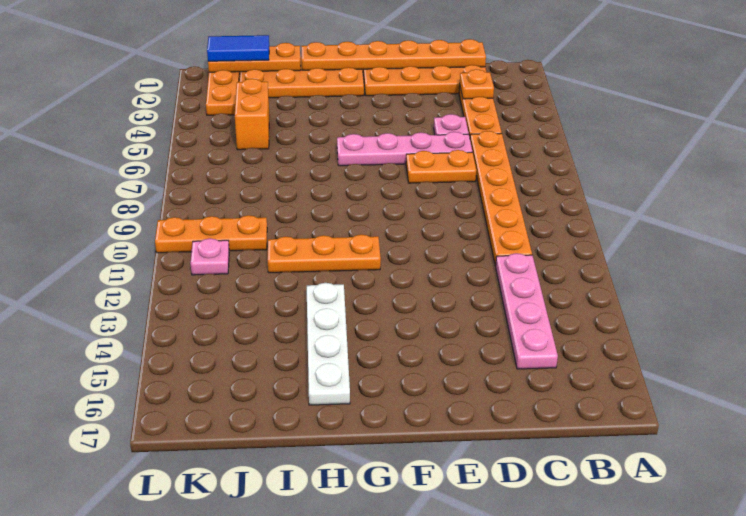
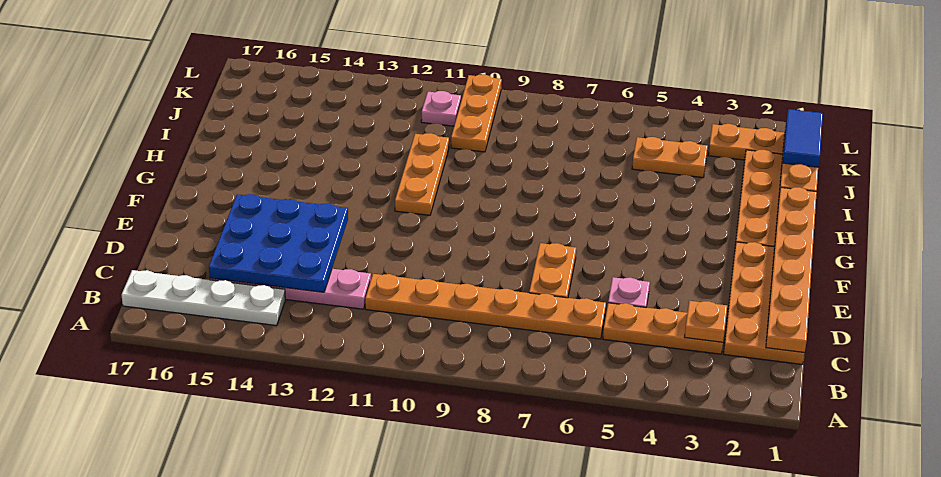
none -> blue plate C13:E15 level 2
pink plate D6:G6 level 1 -> none
white plate H13:H16 level 1 -> white plate B14:B17 level 1
orange brick J4:J5 level 1 -> orange plate J4:J5 level 1

